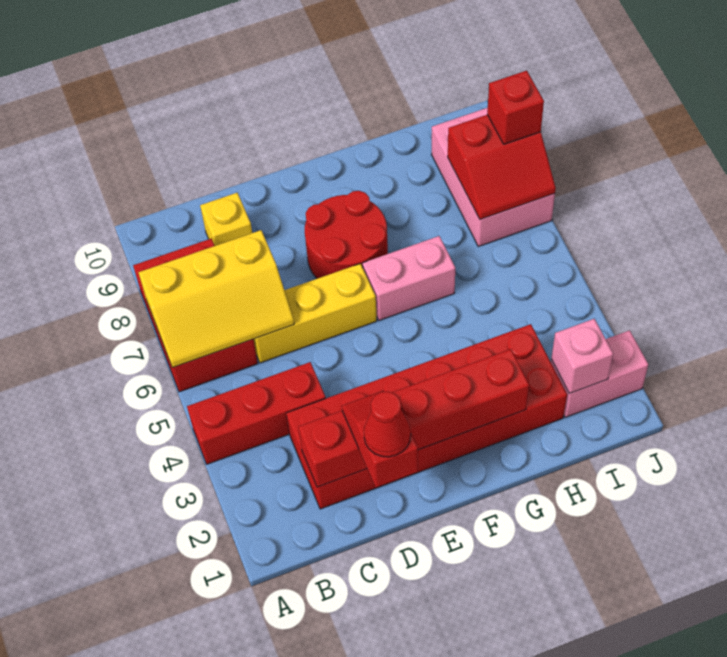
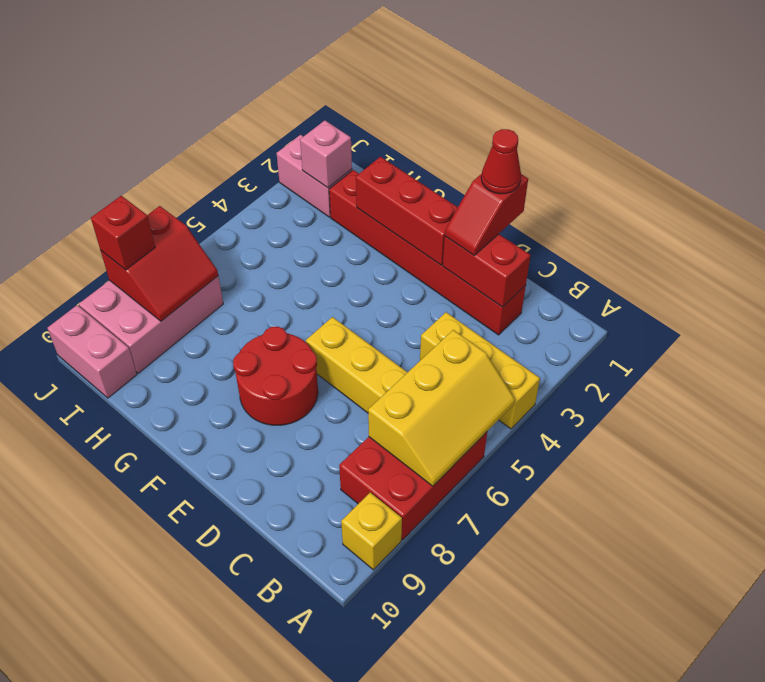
red brick A4:C4 level 1 -> yellow brick A4:C4 level 1
yellow slope A6:C7 level 2 top 7 -> yellow slope A5:B7 level 2 top B
red brick C2:H3 level 1 -> red brick C2:H2 level 1
yellow brick C9 level 1 -> yellow brick A9 level 1
pink brick F6:G6 level 1 -> pink brick I10:J10 level 1
red slope I7:J8 level 2 top 8 -> red slope I7:J8 level 2 top J

